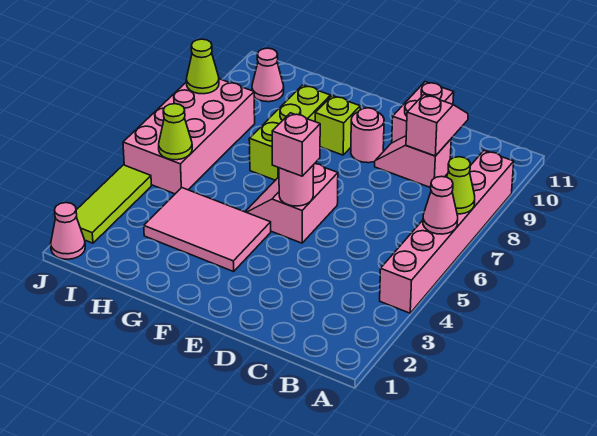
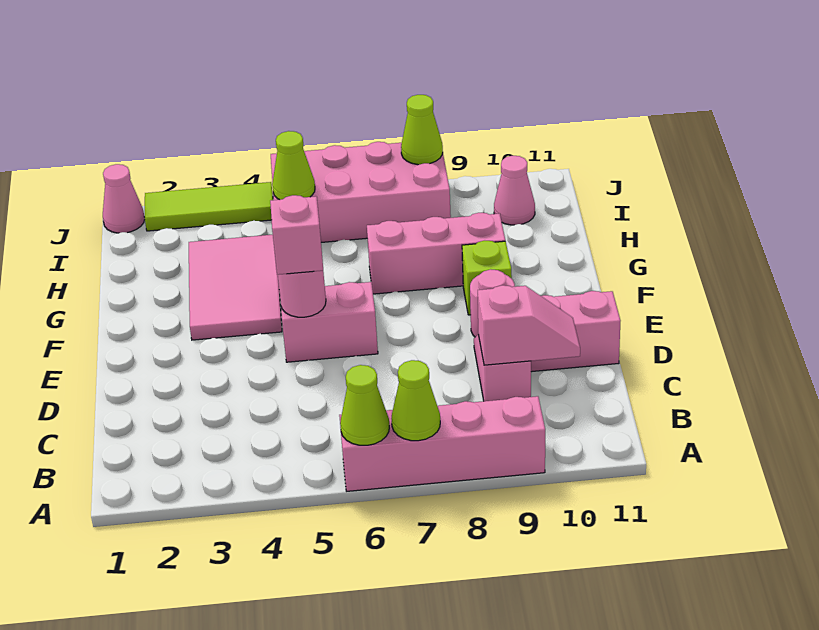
pink brick A4:A9 level 1 -> pink brick A6:A9 level 1
pink cone A6 level 2 -> lime cone A6 level 2
lime brick G7:G9 level 1 -> pink brick G7:G9 level 1

